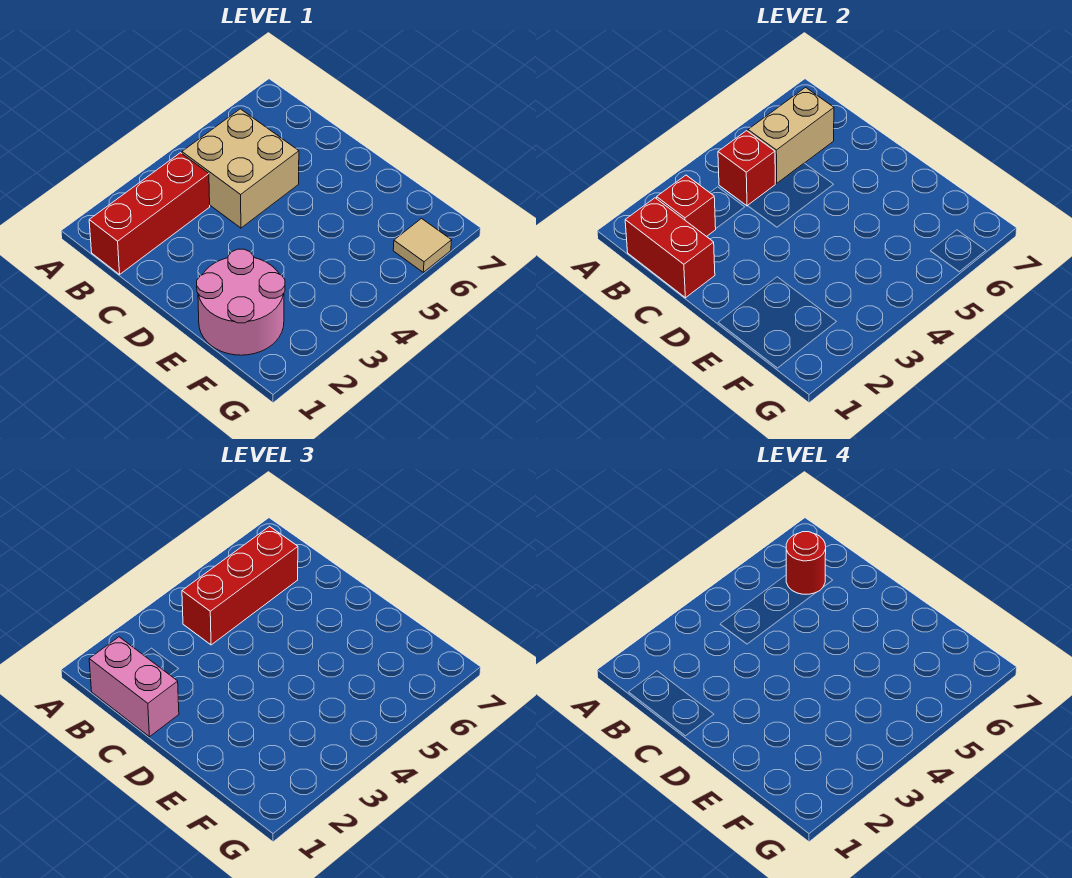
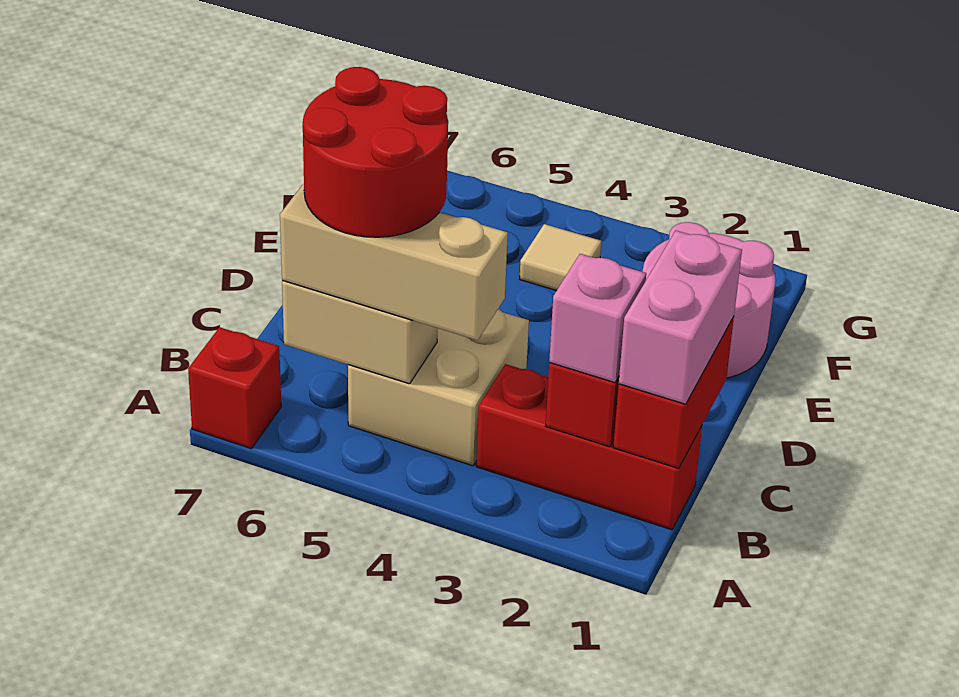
none -> pink brick B2 level 3
red brick B4 level 2 -> red brick A7 level 1
red brick B4:B6 level 3 -> tan brick B4:B6 level 3
red round brick B6 level 4 -> red round brick B5:C6 level 4
tan tile G6 level 1 -> tan tile F4 level 1

